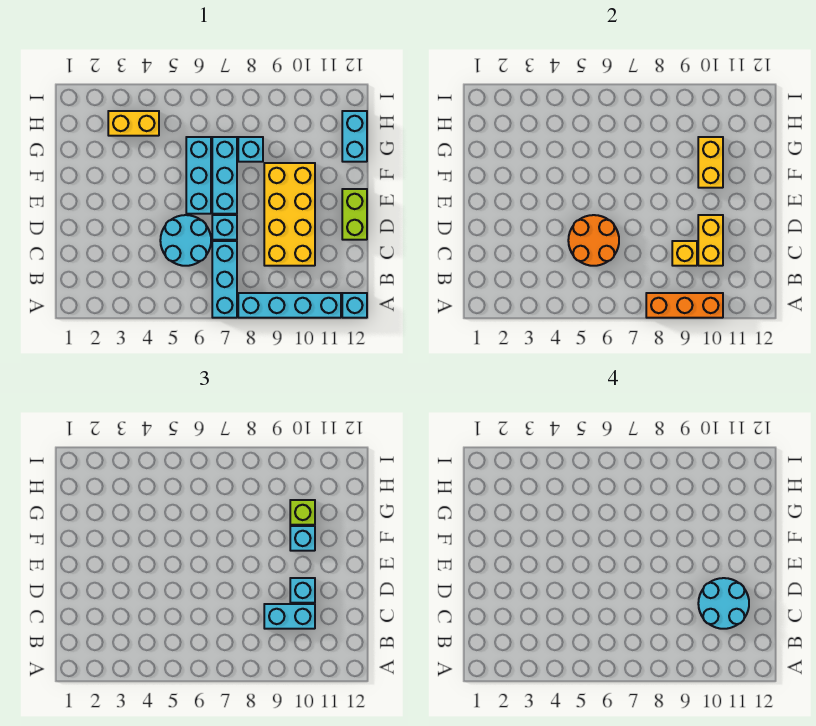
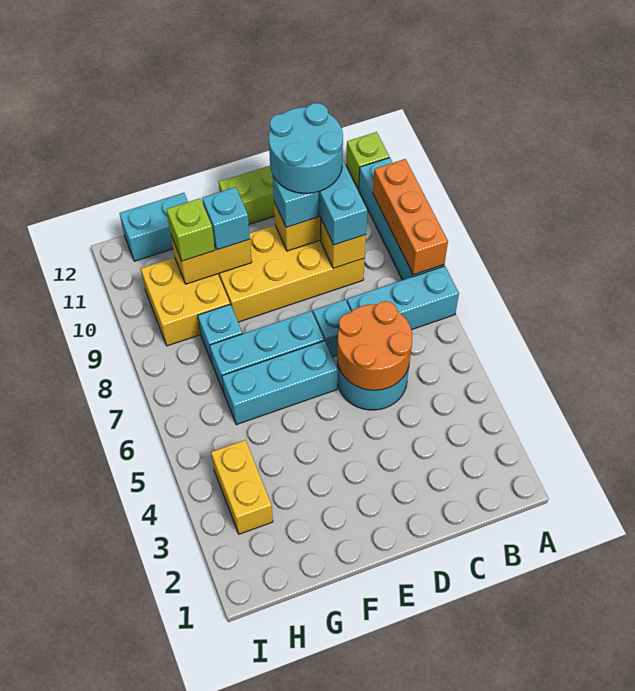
cyan brick A12 level 1 -> lime brick A12 level 1
none -> yellow brick G9:H10 level 1

